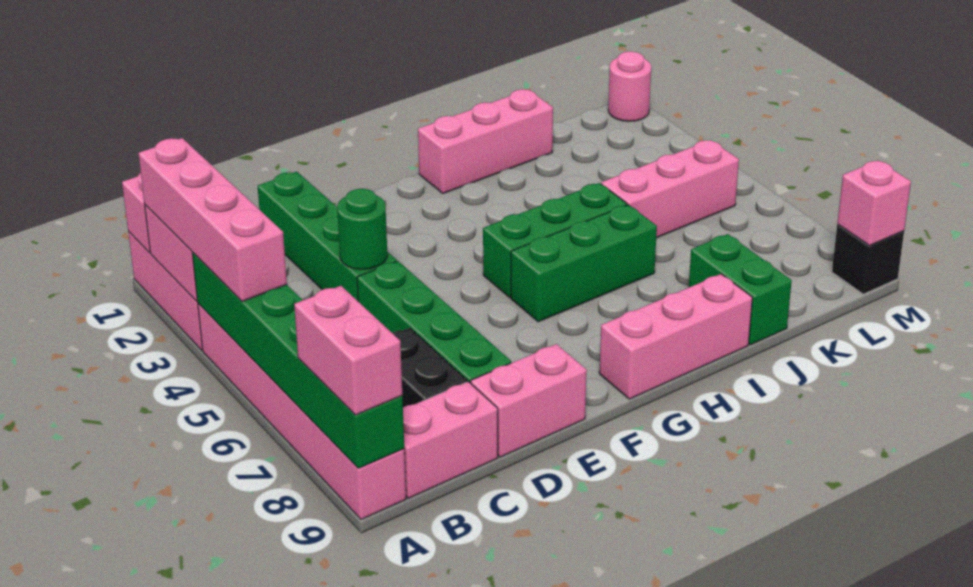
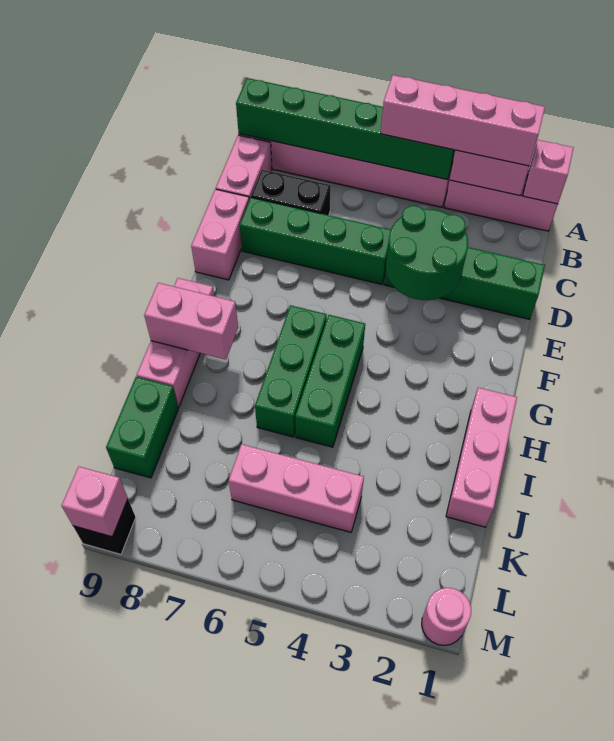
pink brick A8:A9 level 3 -> pink brick H8:H9 level 2
green round brick D4 level 2 -> green round brick D3:E4 level 2
pink brick J5:L5 level 1 -> pink brick K4:K6 level 1
green brick J8:J9 level 1 -> green brick J9:K9 level 1

